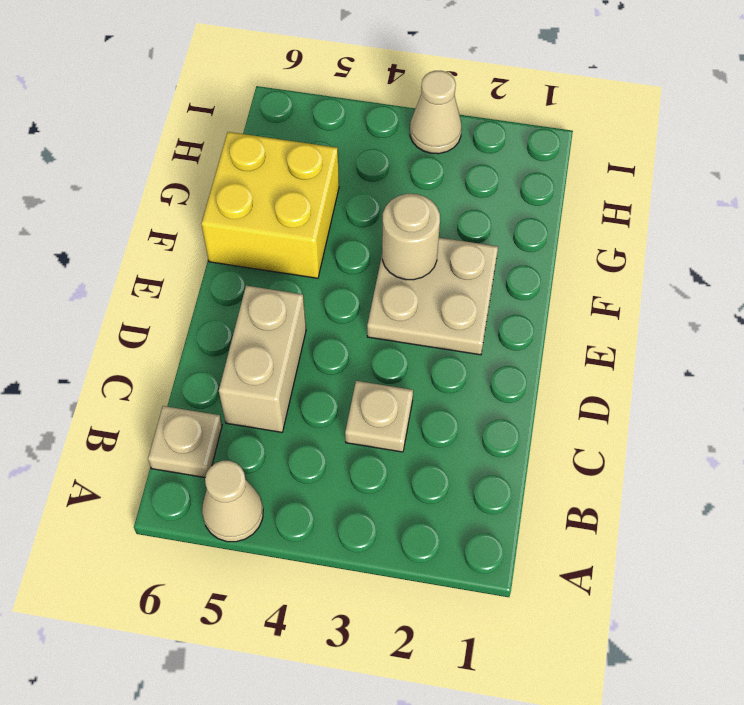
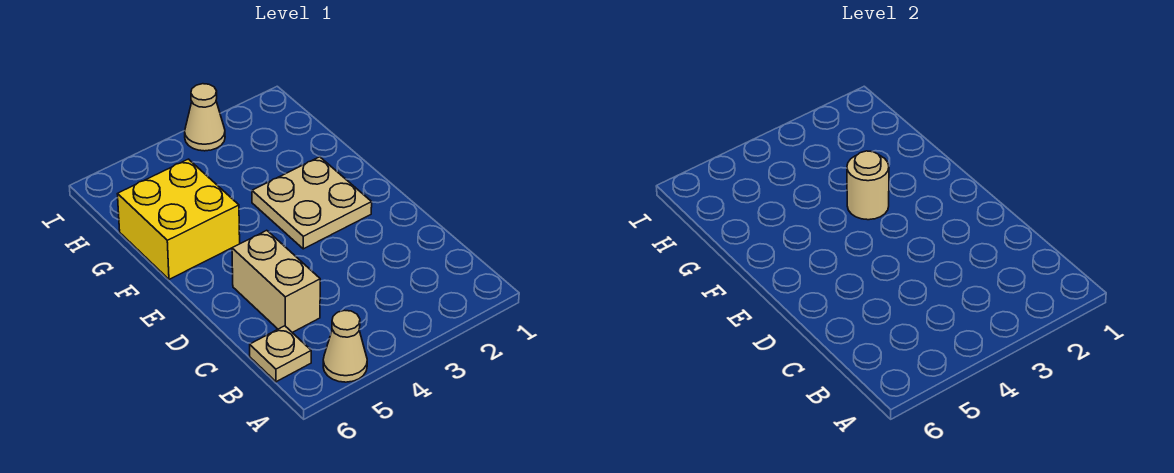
tan plate C3 level 1 -> none

